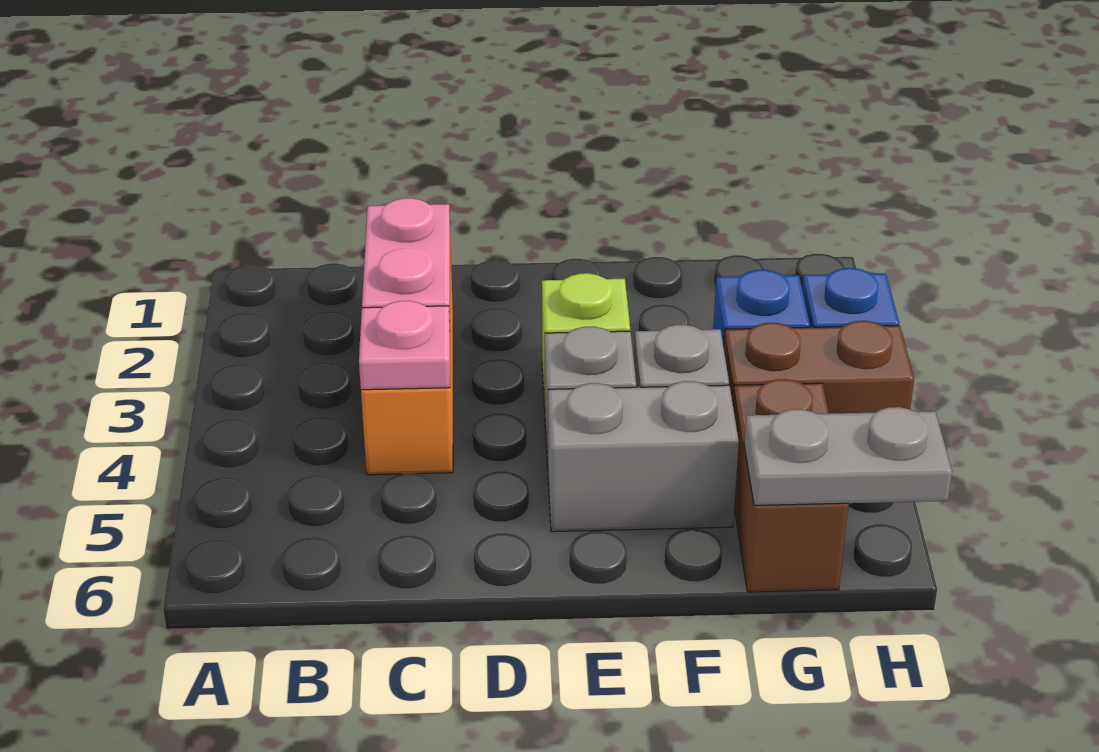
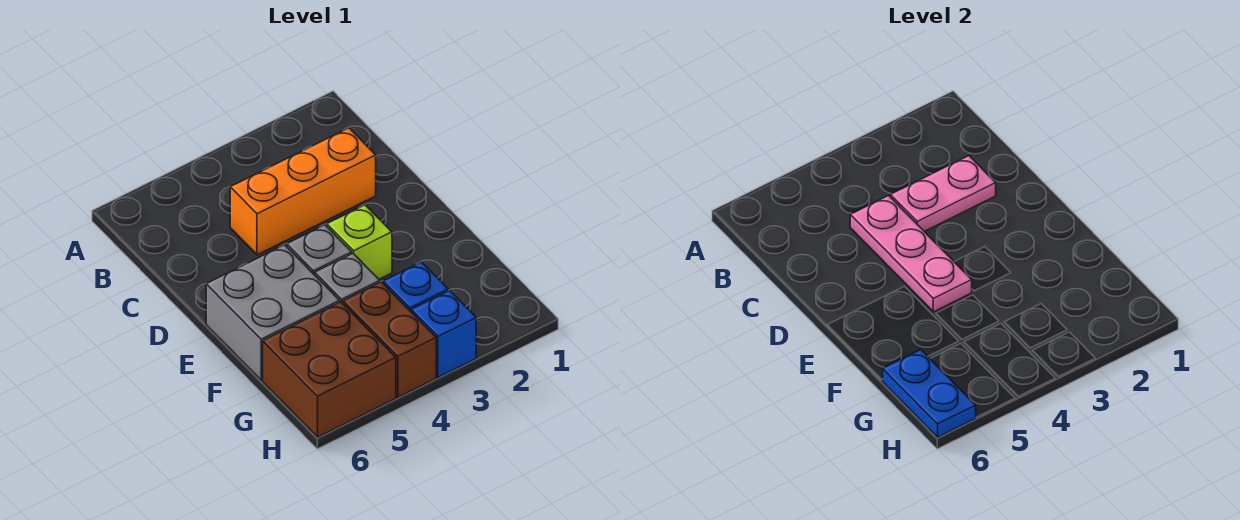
pink plate C4 level 2 -> pink plate C4:E4 level 2
grey brick E5:F5 level 1 -> grey brick E5:F6 level 1
brown brick G5:G6 level 1 -> brown brick G5:H6 level 1
grey plate G6:H6 level 2 -> blue plate G6:H6 level 2

